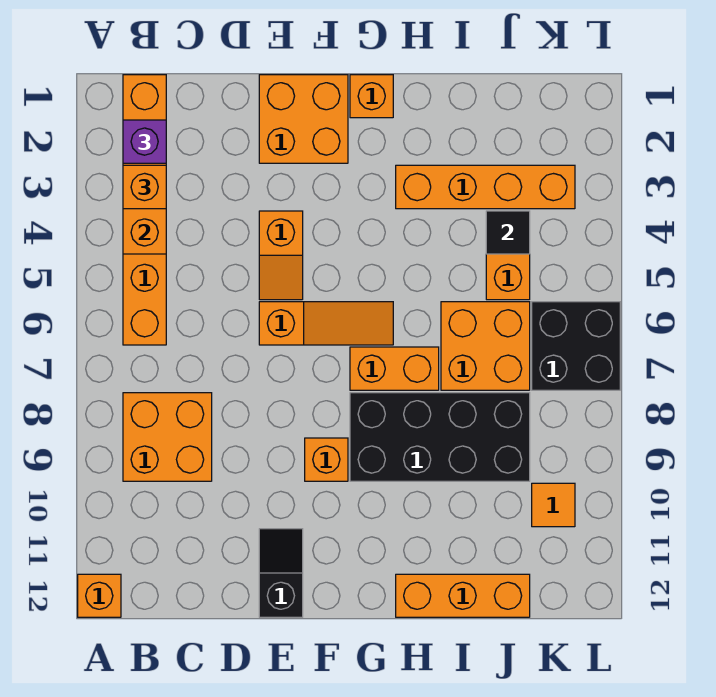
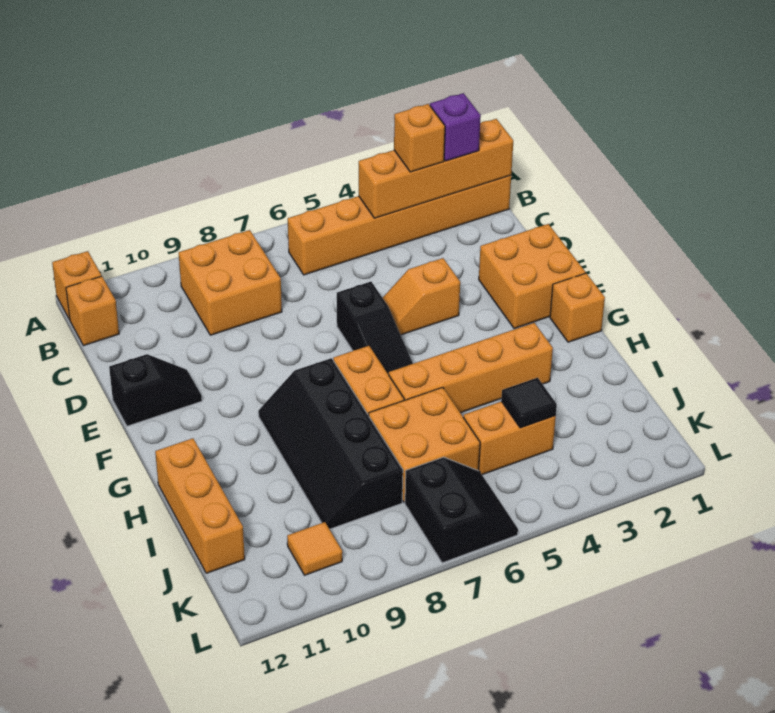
orange slope E6:G6 level 1 top E -> black slope E6:G6 level 1 top E
orange brick F9 level 1 -> orange brick B12 level 1
black brick G8:J9 level 1 -> black slope G8:J9 level 1 top 8
orange brick H3:K3 level 1 -> orange brick H3:H6 level 1
black brick K6:L7 level 1 -> black slope K6:L7 level 1 top 7

